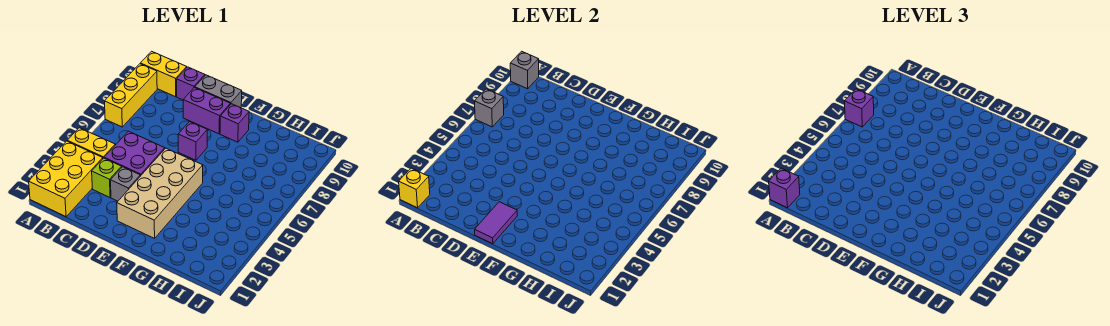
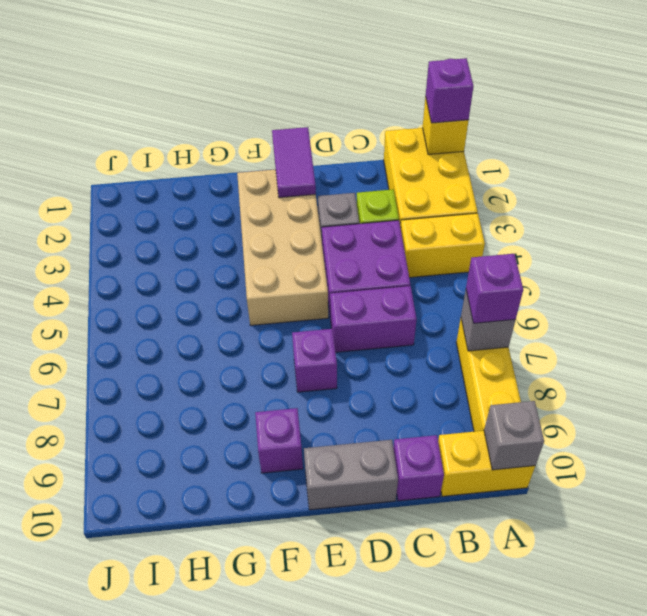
purple brick D9:E9 level 1 -> purple brick C6:D6 level 1

